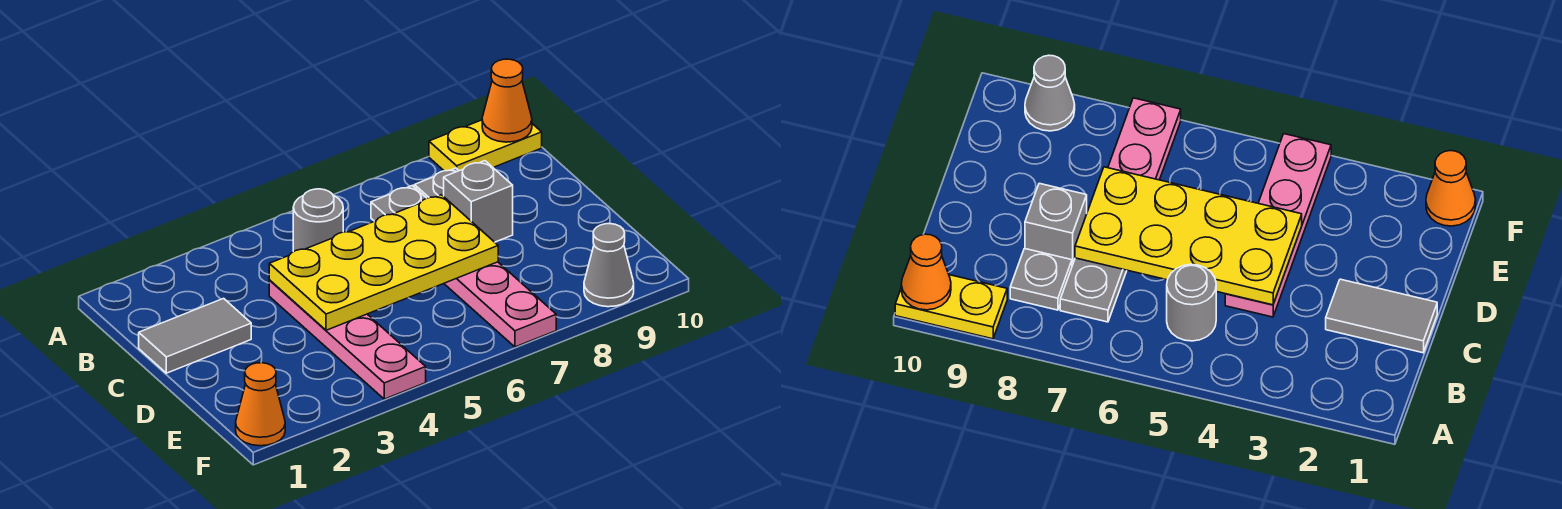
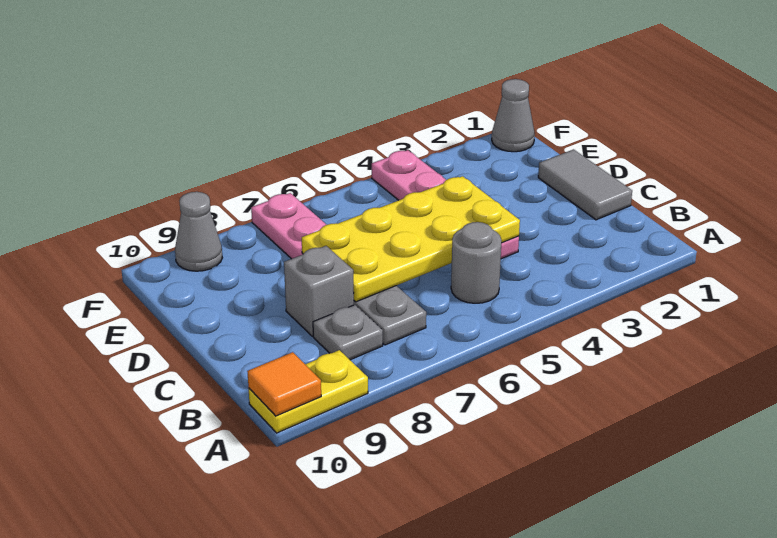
orange cone A10 level 2 -> orange tile A10 level 2
grey tile C1:C2 level 1 -> grey tile C1:D1 level 1
orange cone F1 level 1 -> grey cone F1 level 1

